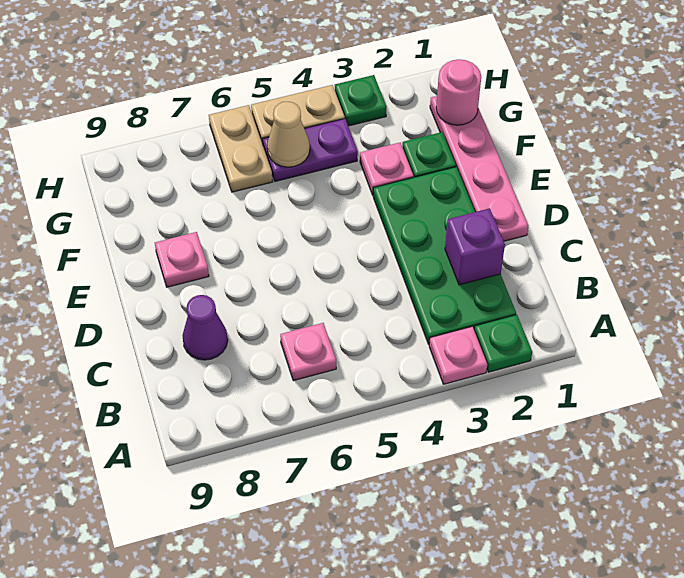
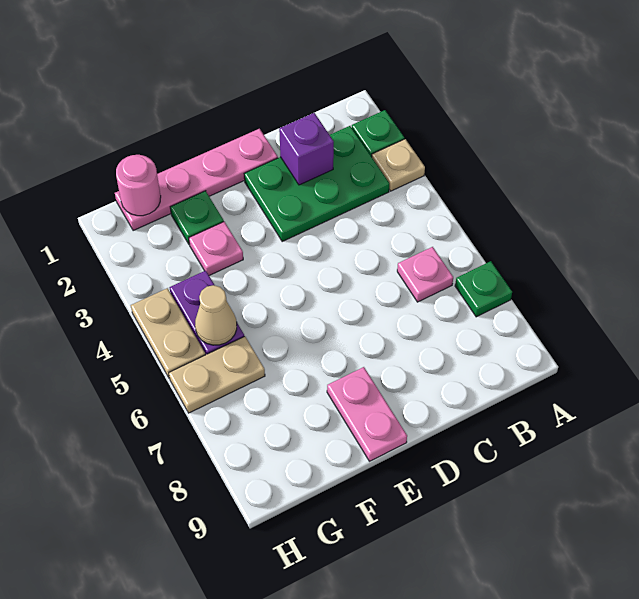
pink plate A3 level 1 -> tan plate A3 level 1
green plate B2:E3 level 1 -> green plate B2:D3 level 1
purple cone C8 level 1 -> none
pink plate E8 level 1 -> pink plate E8:E9 level 1
green plate H3 level 1 -> green plate A7 level 1

